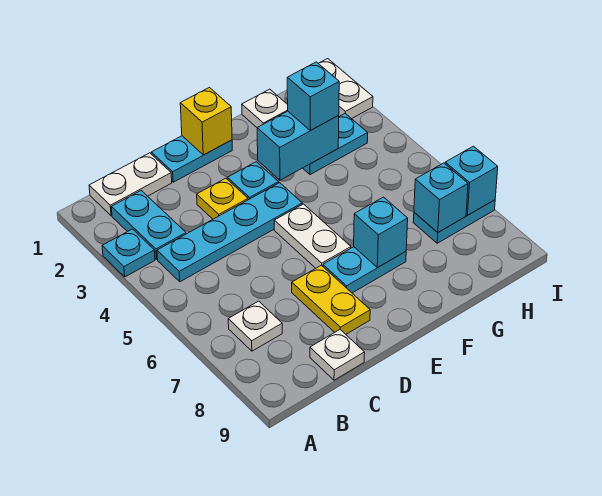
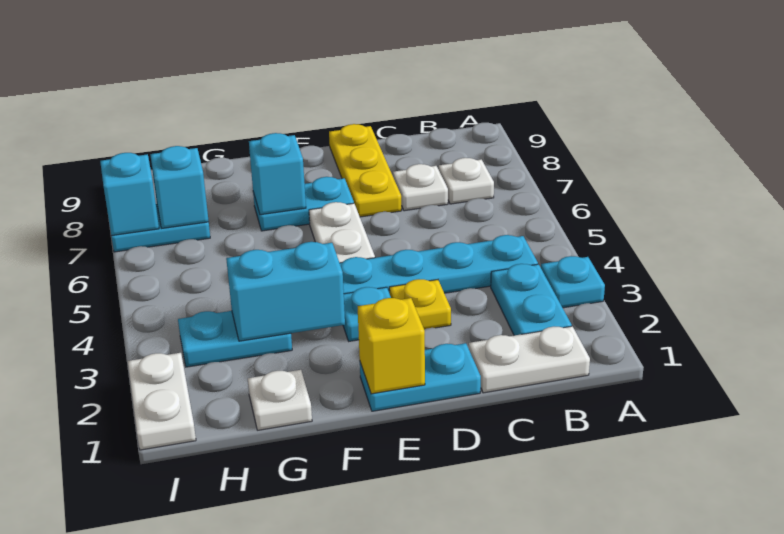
white plate C9 level 1 -> white plate C7 level 1
yellow plate D7:D8 level 1 -> yellow plate D7:D9 level 1
cyan brick G3 level 3 -> none

